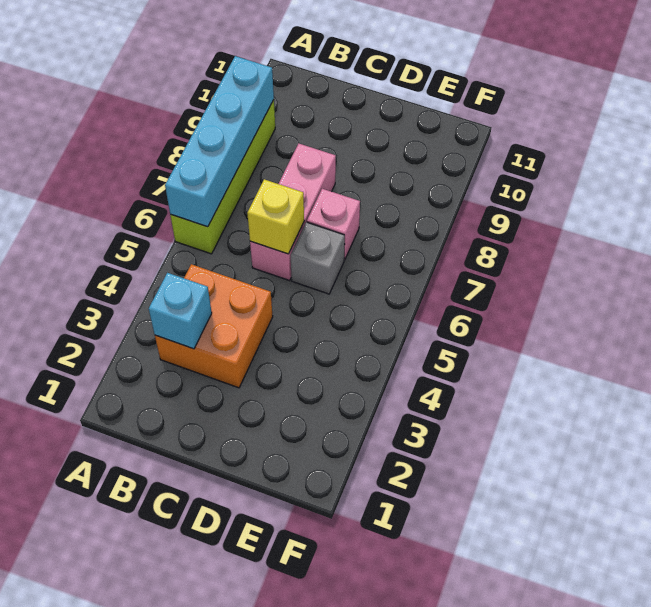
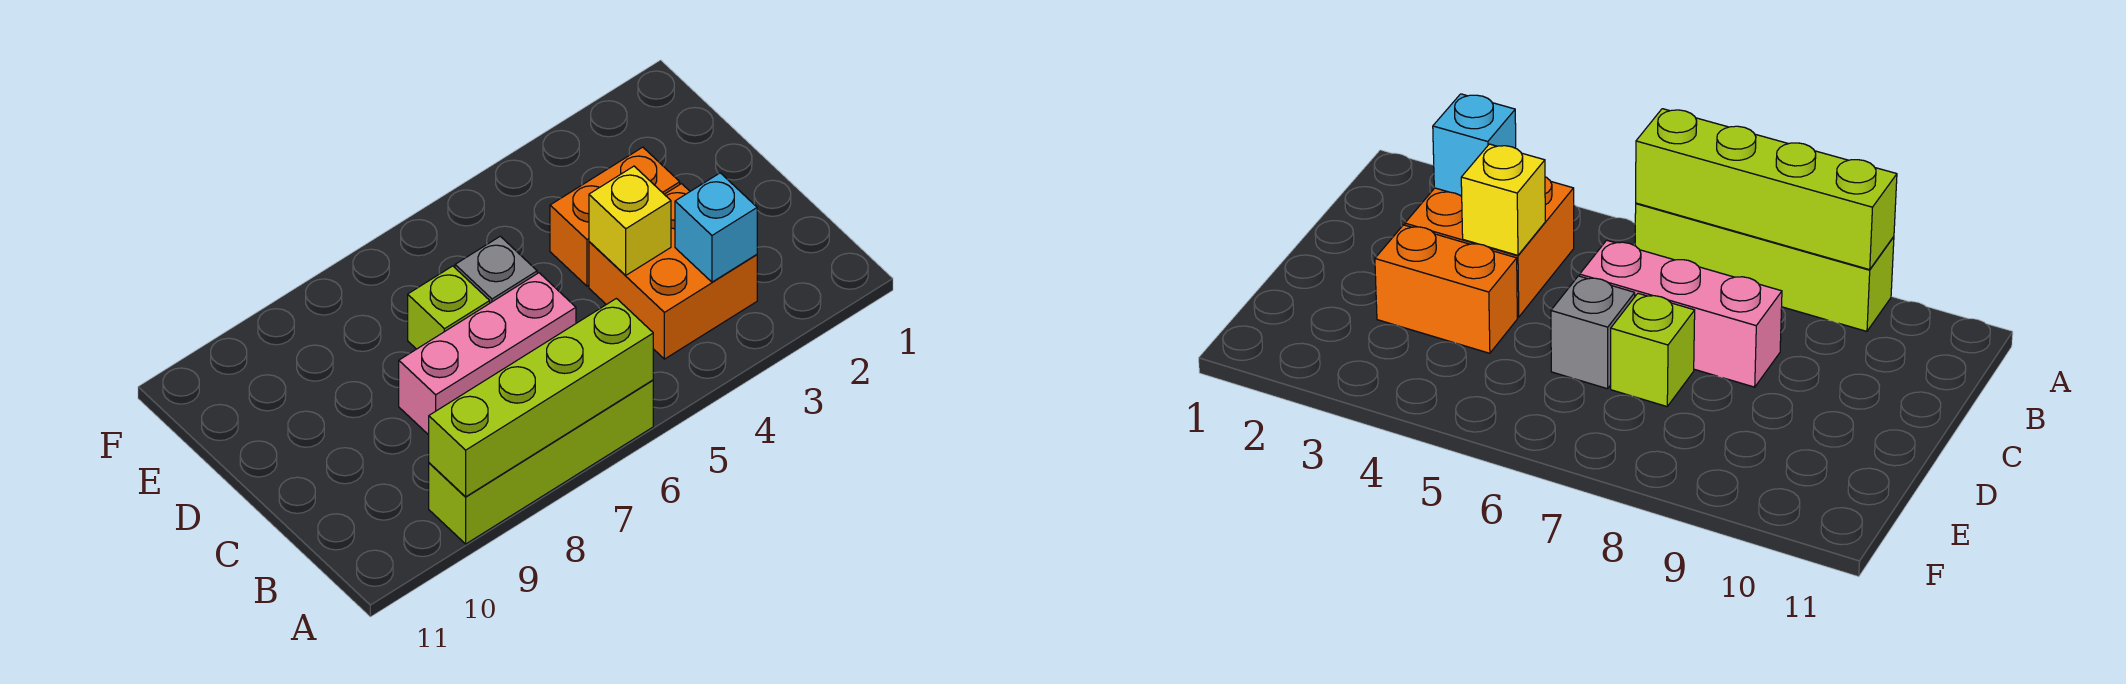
cyan brick A6:A9 level 2 -> lime brick A6:A9 level 2
yellow brick C6 level 2 -> yellow brick C4 level 2
none -> orange brick D3:D4 level 1
pink brick D7 level 1 -> lime brick D7 level 1

